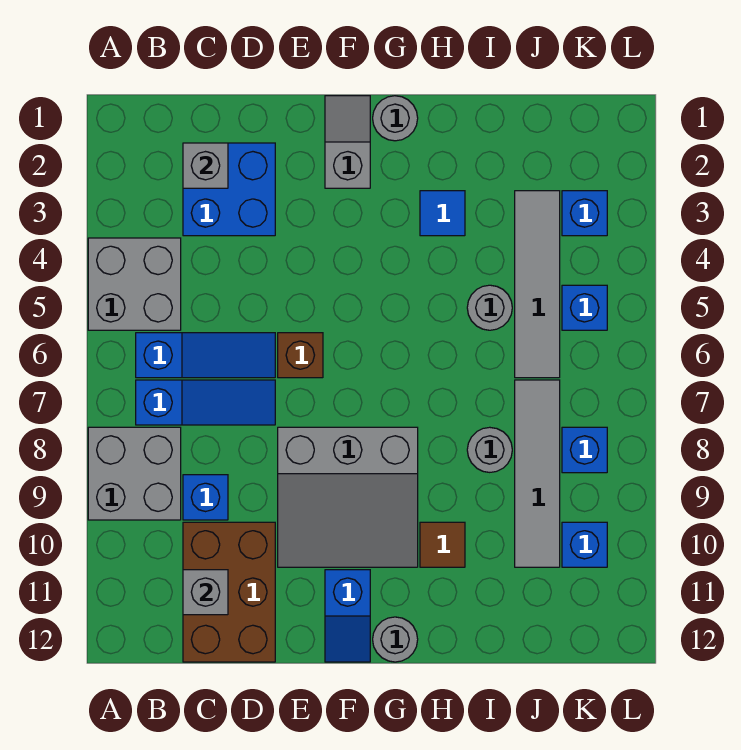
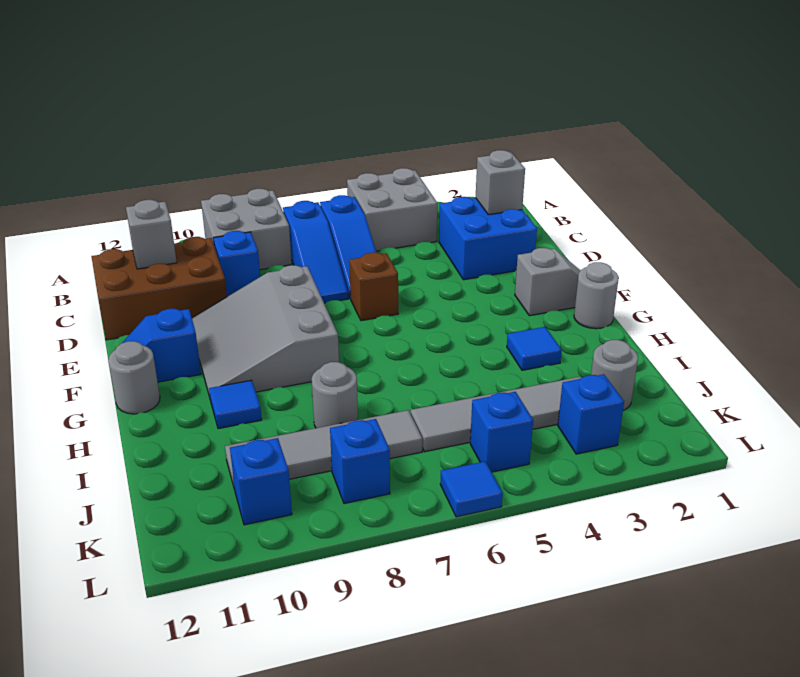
brown tile H10 level 1 -> blue tile H10 level 1
grey round brick I5 level 1 -> grey round brick J2 level 1
none -> blue tile L6 level 1

